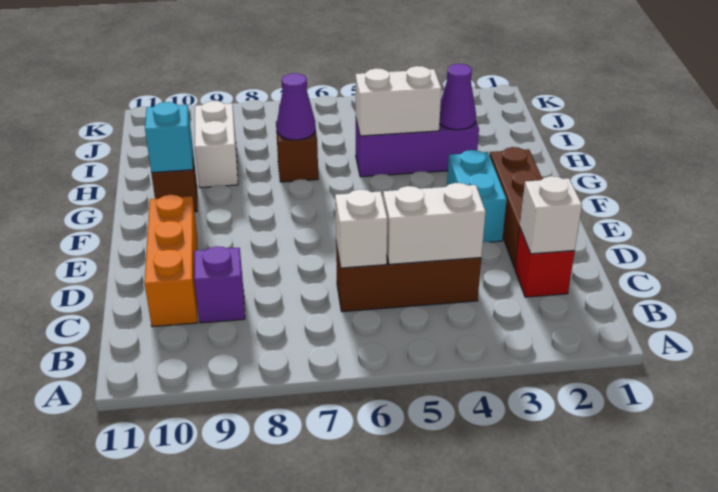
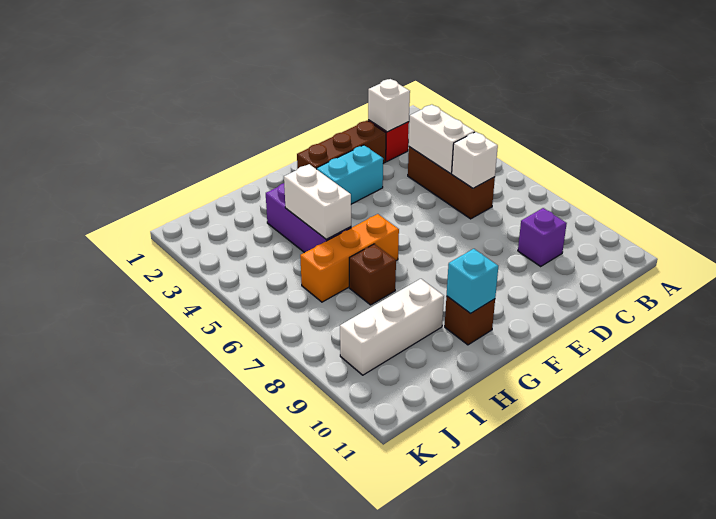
orange brick C10:E10 level 1 -> orange brick G6:I6 level 1
purple cone H3 level 2 -> none
purple cone H7 level 2 -> none
white brick H9:I9 level 1 -> white brick H9:J9 level 1

